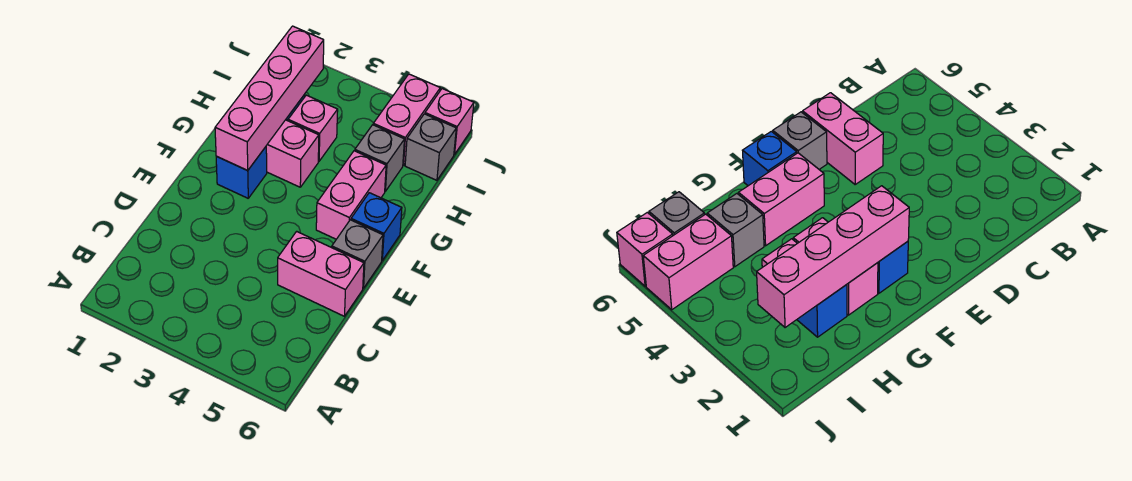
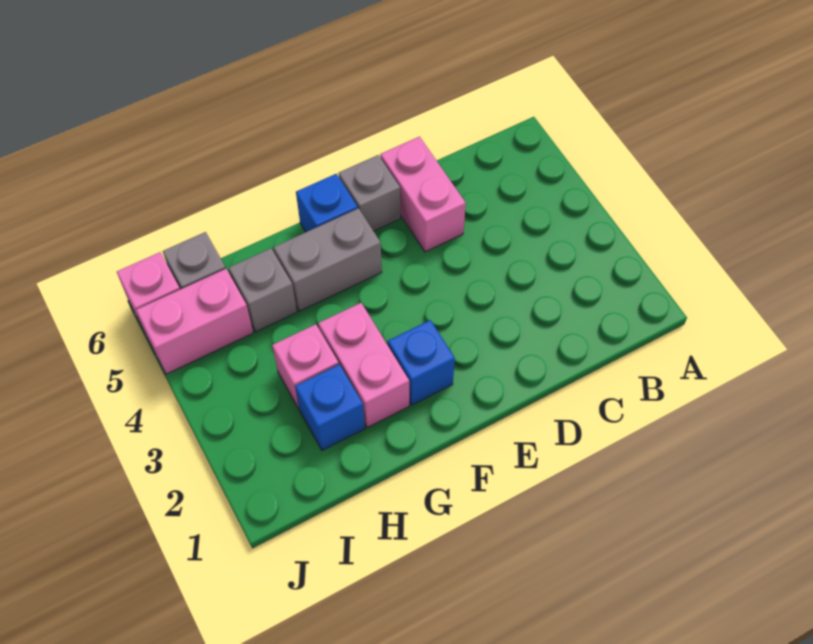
pink brick F2:I2 level 2 -> none
pink brick F5:G5 level 1 -> grey brick F5:G5 level 1

